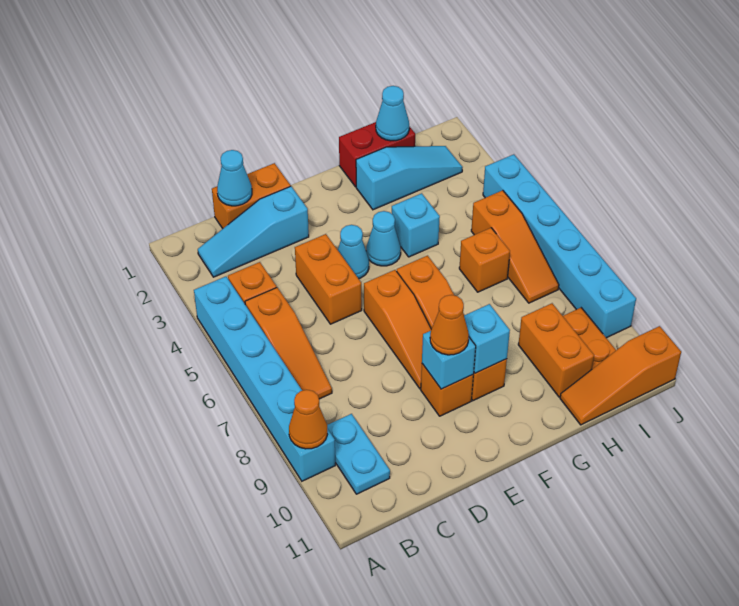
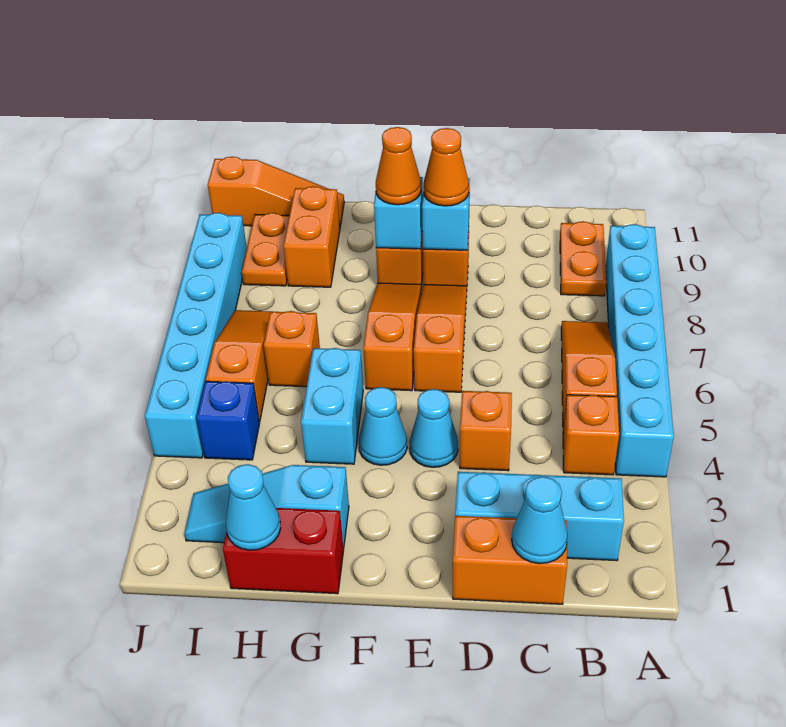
orange cone A9 level 2 -> orange cone F9 level 3
cyan slope B2:D2 level 1 top D -> cyan brick B2:D2 level 1
cyan plate B9:B10 level 1 -> orange plate B9:B10 level 1
orange brick D4:D5 level 1 -> orange brick D4 level 1
cyan brick G4 level 1 -> cyan brick G4:G5 level 1
none -> blue brick I4 level 1

